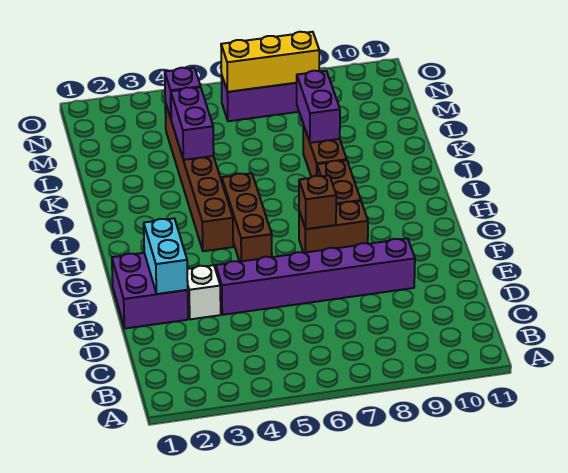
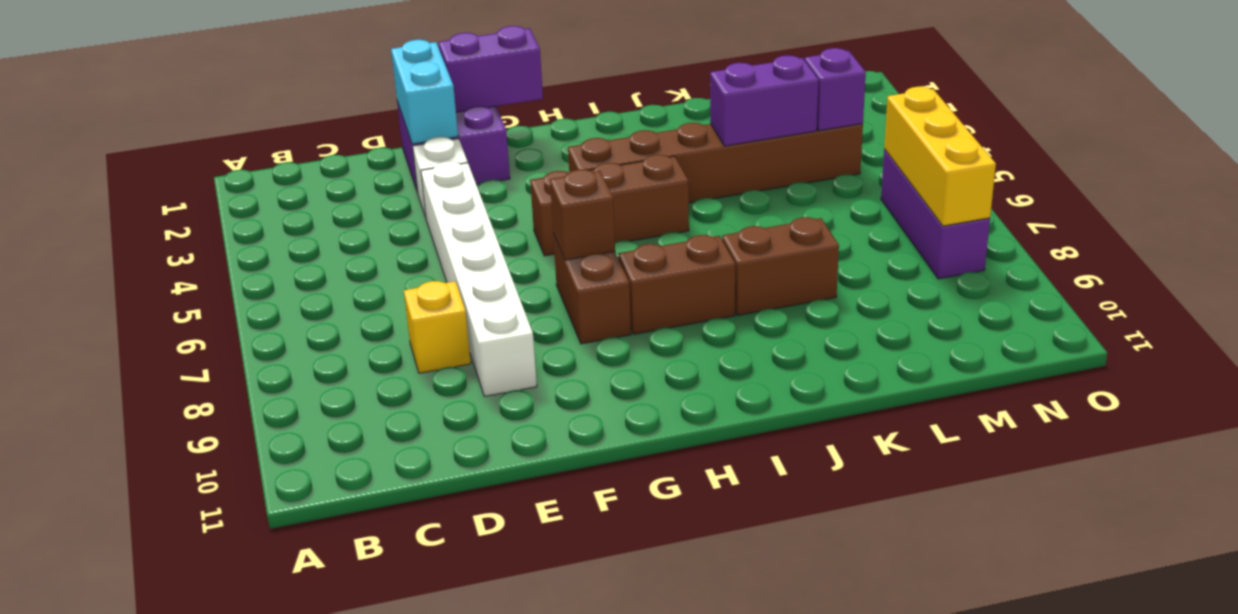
none -> yellow brick D8 level 1
cyan brick E2:F2 level 2 -> cyan brick E1:E2 level 2
purple brick E4:E9 level 1 -> white brick E4:E9 level 1
purple brick K8:L8 level 2 -> purple brick F1:G1 level 2

